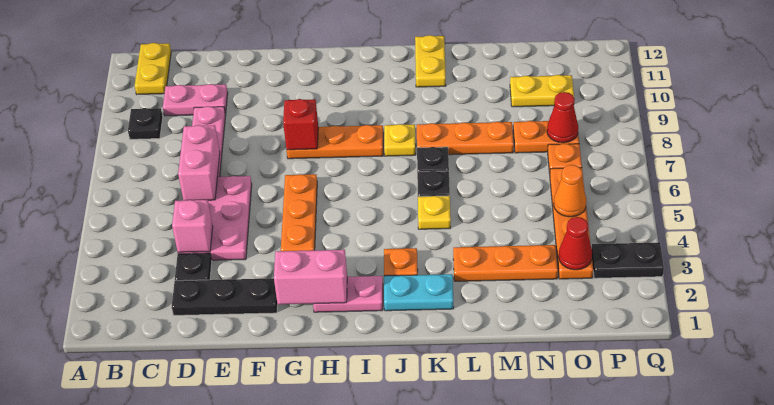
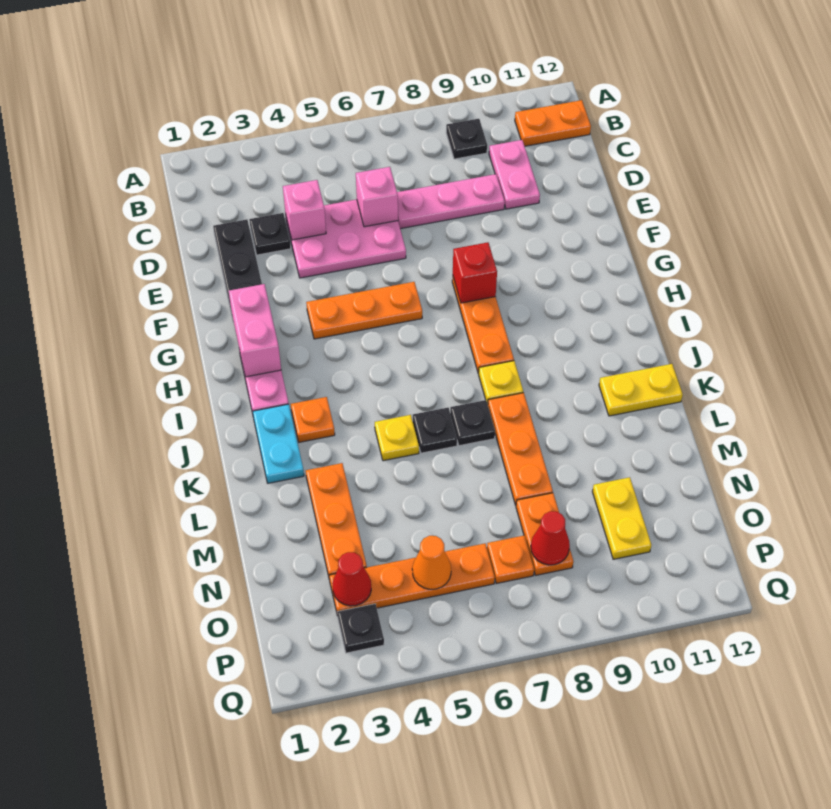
yellow plate B11:B12 level 1 -> orange plate B11:B12 level 1
pink brick D6:D7 level 2 -> pink brick D6 level 2
black plate P3:Q3 level 1 -> black plate P3 level 1

